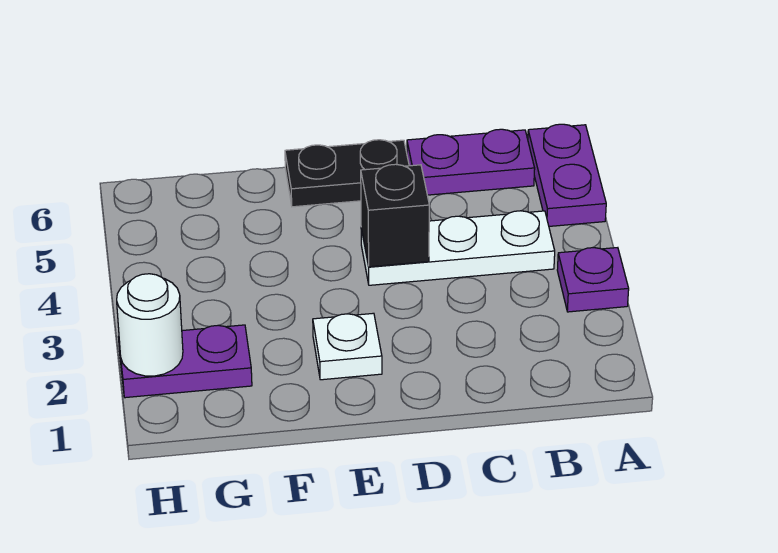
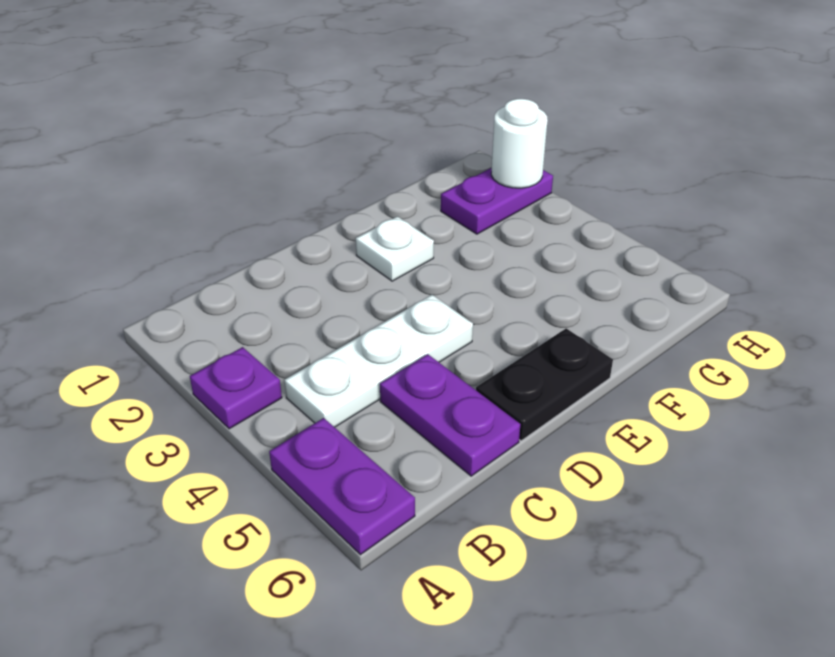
purple plate B6:C6 level 1 -> purple plate C5:C6 level 1
black brick D4 level 2 -> none

